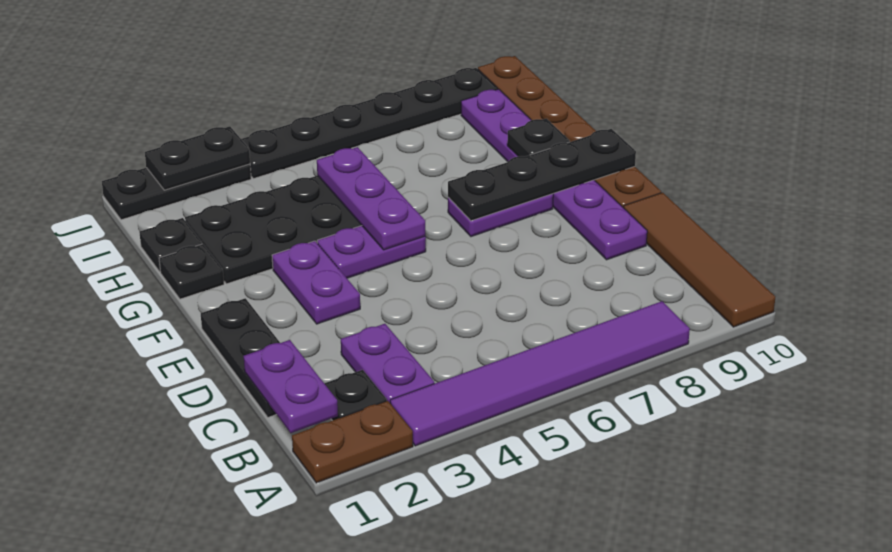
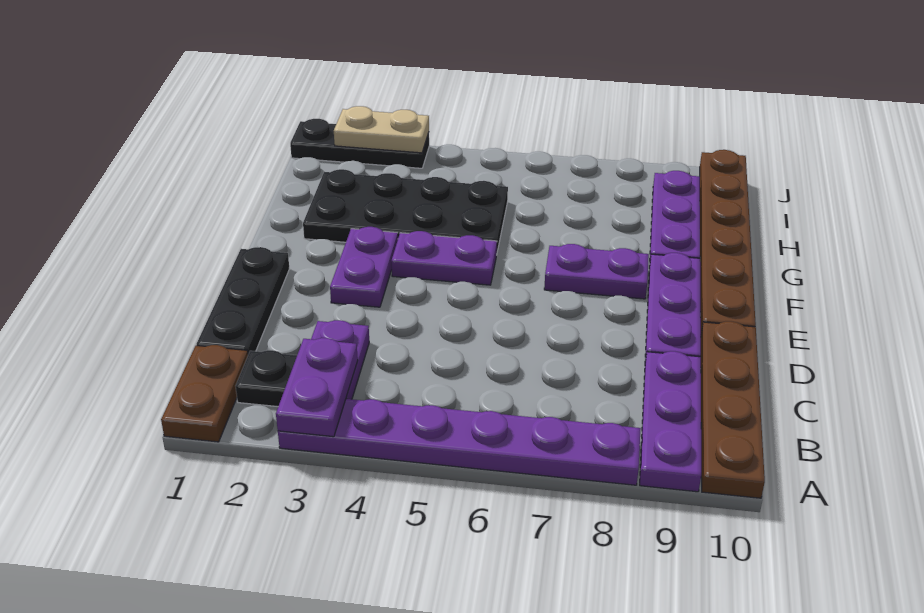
brown plate A1:A2 level 1 -> brown plate A1:B1 level 1
purple tile A3:A8 level 1 -> purple plate A3:A8 level 1
brown tile A10:D10 level 1 -> brown plate A10:D10 level 1
purple plate B1:C1 level 2 -> purple plate A3:B3 level 2
purple plate F5:H5 level 2 -> purple plate A9:C9 level 1
black plate F7:F10 level 2 -> none
black plate G1 level 1 -> none
black plate G9 level 2 -> none
black plate H1 level 1 -> none
black plate J2:J3 level 2 -> tan plate J2:J3 level 2
black plate J4:J9 level 1 -> none

